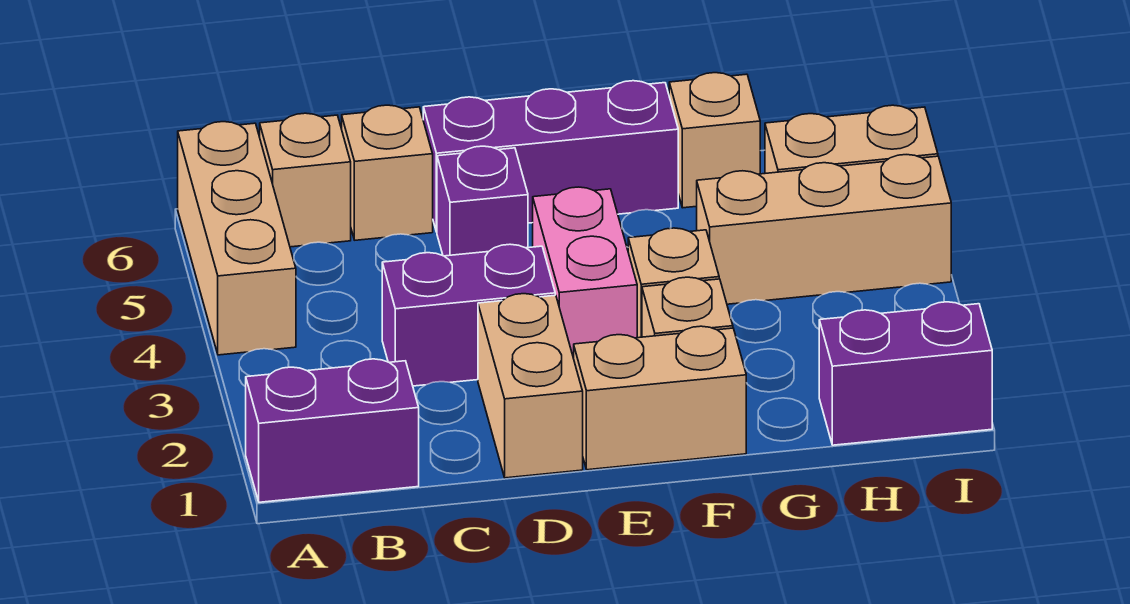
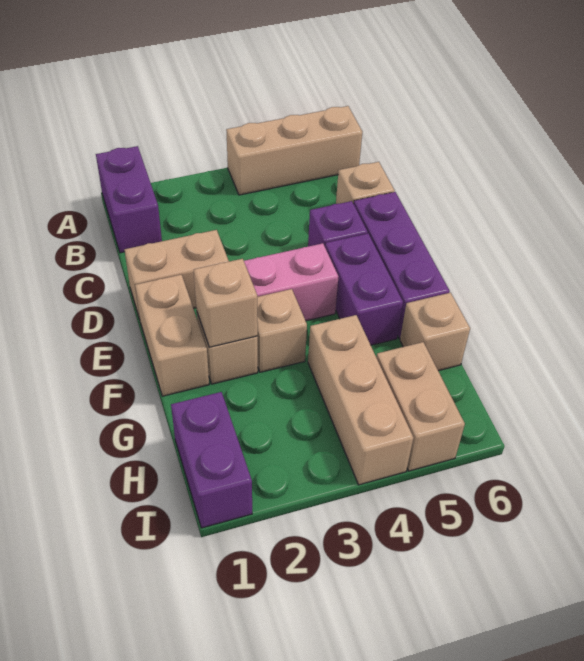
tan brick B6 level 1 -> tan brick F2 level 2
purple brick C3:D3 level 1 -> purple brick E5:F5 level 1

